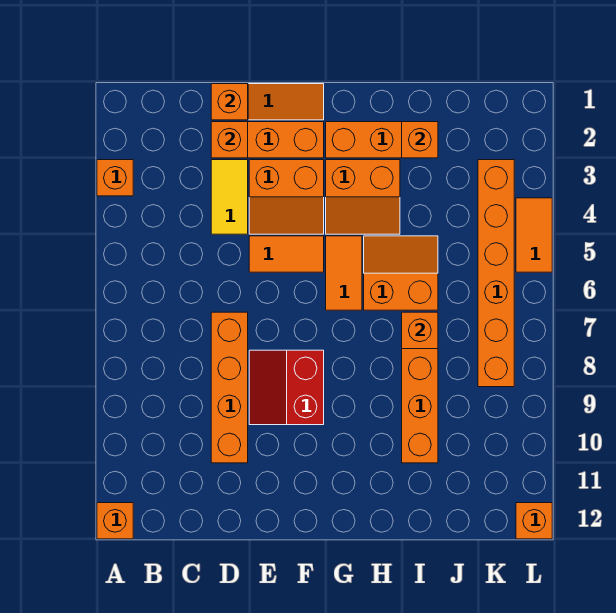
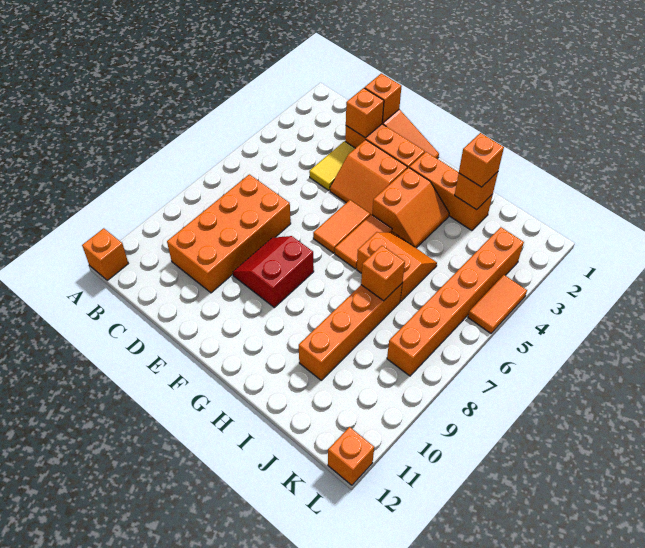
orange brick A3 level 1 -> orange brick I2 level 3
orange brick D7:D10 level 1 -> orange brick C7:D10 level 1
orange tile E5:F5 level 1 -> orange tile F5:F6 level 1
orange slope G3:H4 level 1 top 3 -> orange slope G3:H4 level 1 top G

